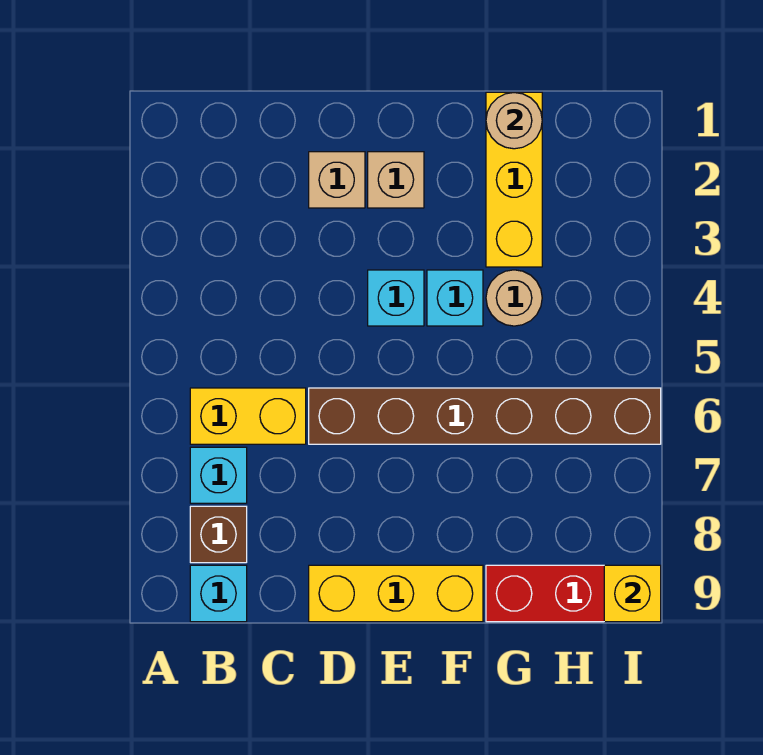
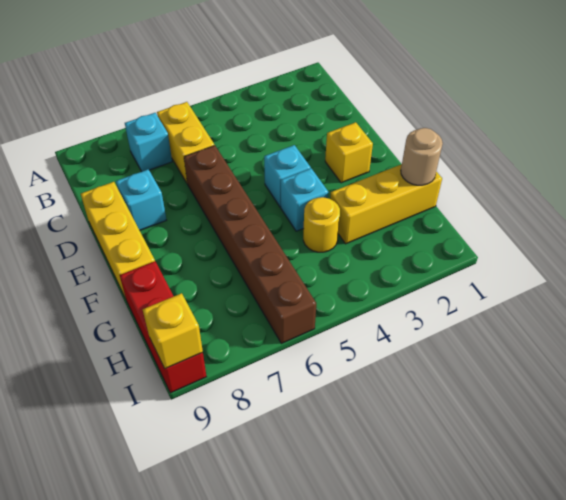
brown brick B8 level 1 -> none
cyan brick B9 level 1 -> cyan brick D8 level 1
tan brick D2 level 1 -> none
tan brick E2 level 1 -> yellow brick E2 level 1
tan round brick G4 level 1 -> yellow round brick G4 level 1

